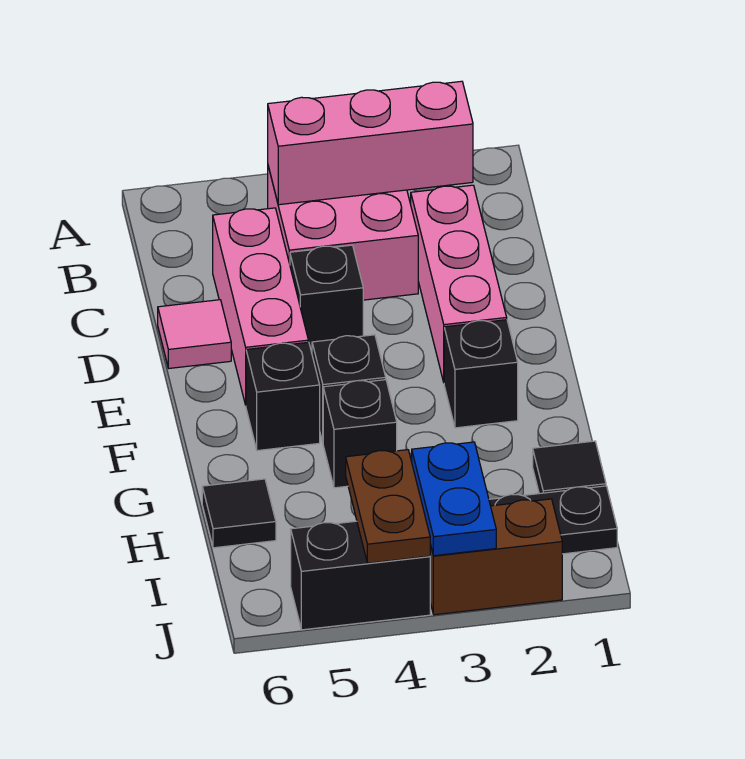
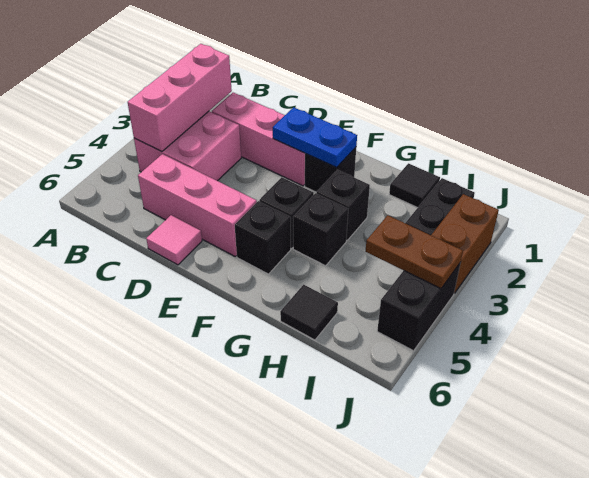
black brick D4 level 1 -> black brick G3 level 1
blue plate I3:J3 level 2 -> blue plate E2:F2 level 2

